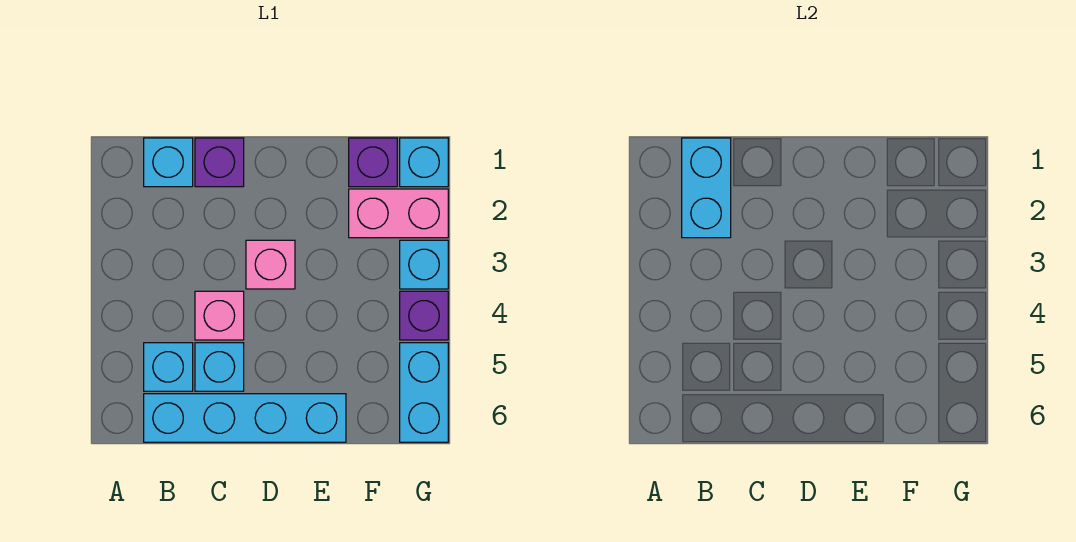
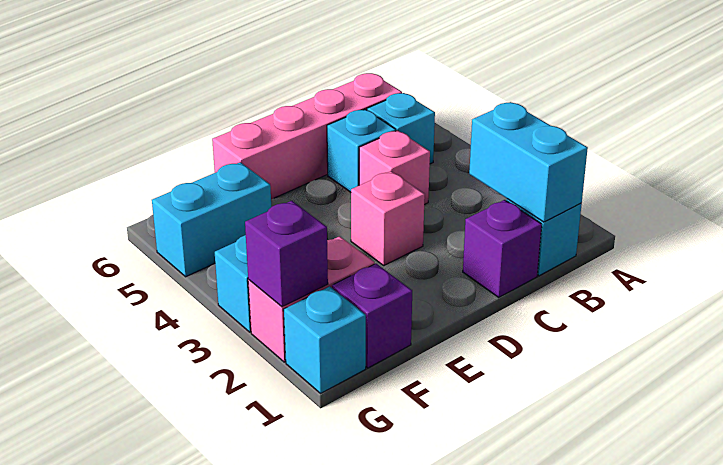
cyan brick B6:E6 level 1 -> pink brick B6:E6 level 1
purple brick G4 level 1 -> purple brick G2 level 2
cyan brick G5:G6 level 1 -> cyan brick F5:G5 level 1

